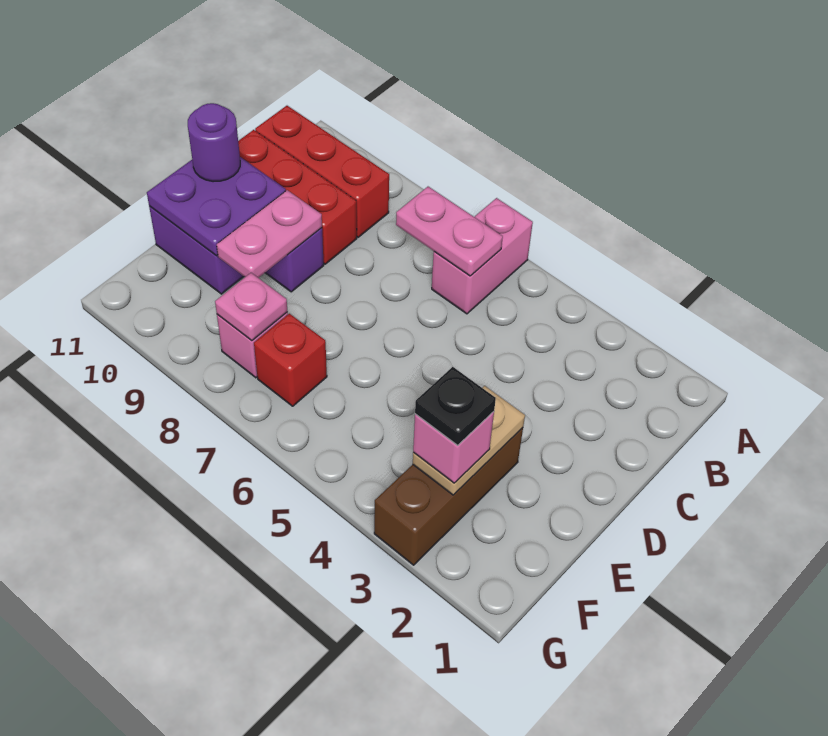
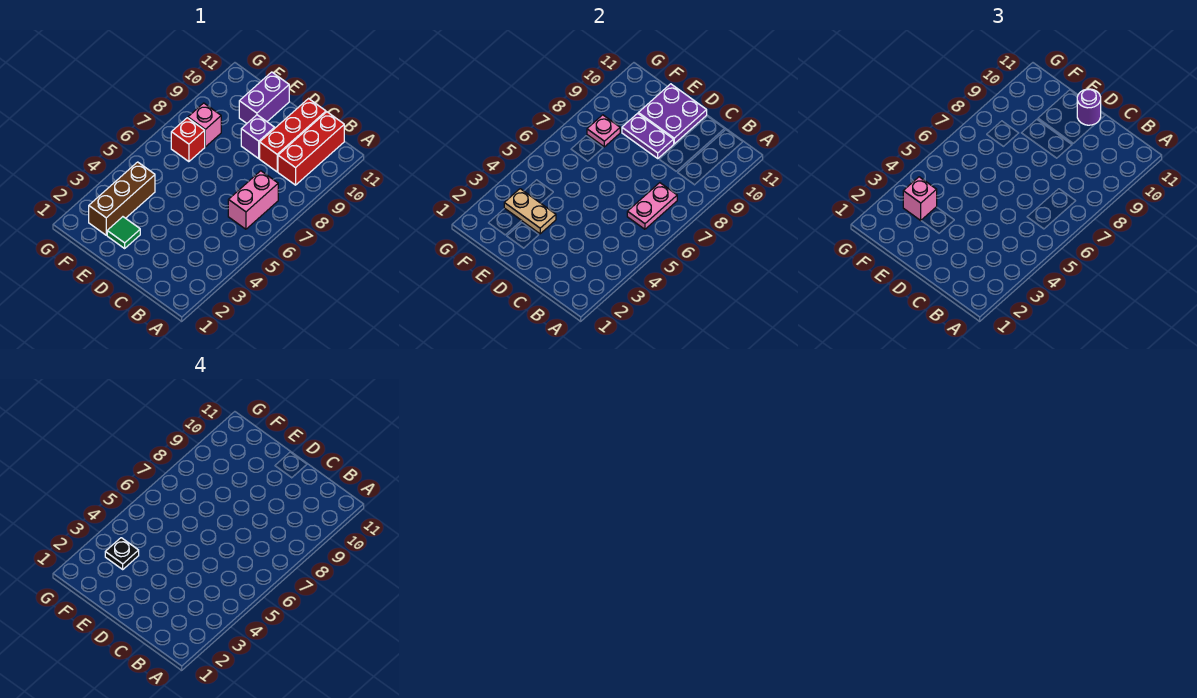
pink brick A6:B6 level 1 -> pink brick B6:B7 level 1
pink plate D9:E9 level 2 -> purple plate D9:E9 level 2
none -> green tile E2 level 1
brown brick E3:G3 level 1 -> brown brick F2:F4 level 1

